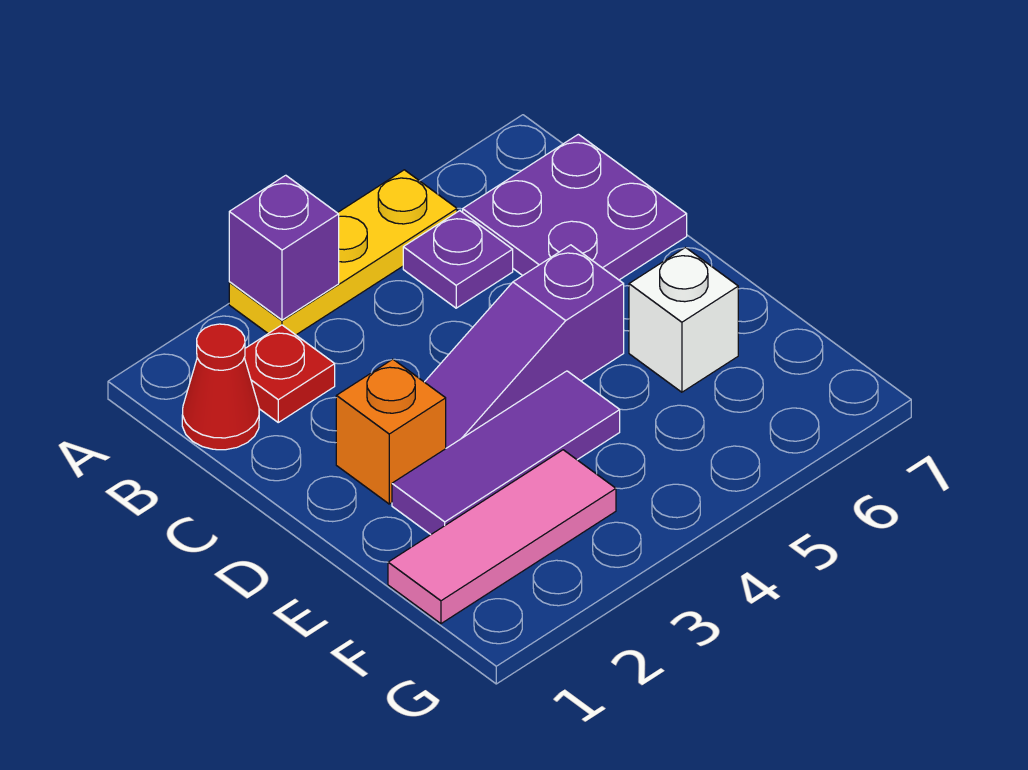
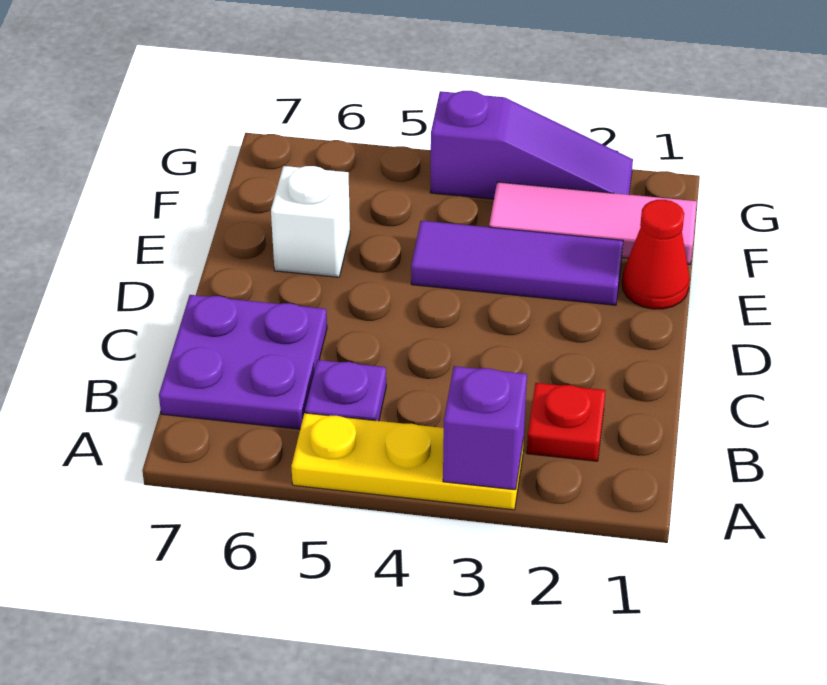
red cone B1 level 1 -> red cone E1 level 1
orange brick D2 level 1 -> none
purple slope D3:D5 level 1 top 5 -> purple slope G2:G4 level 1 top 4

